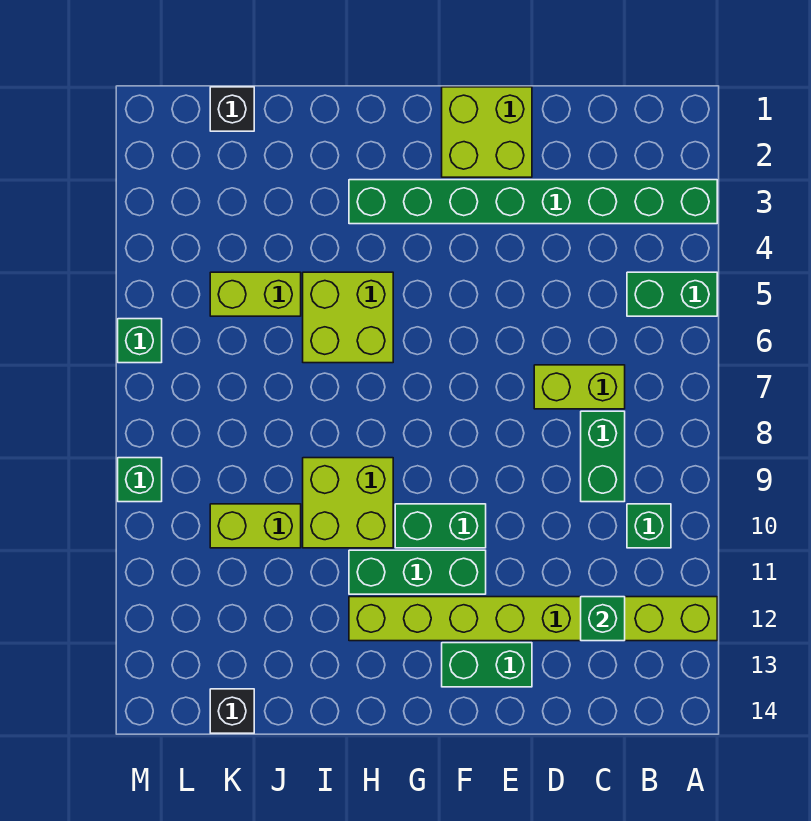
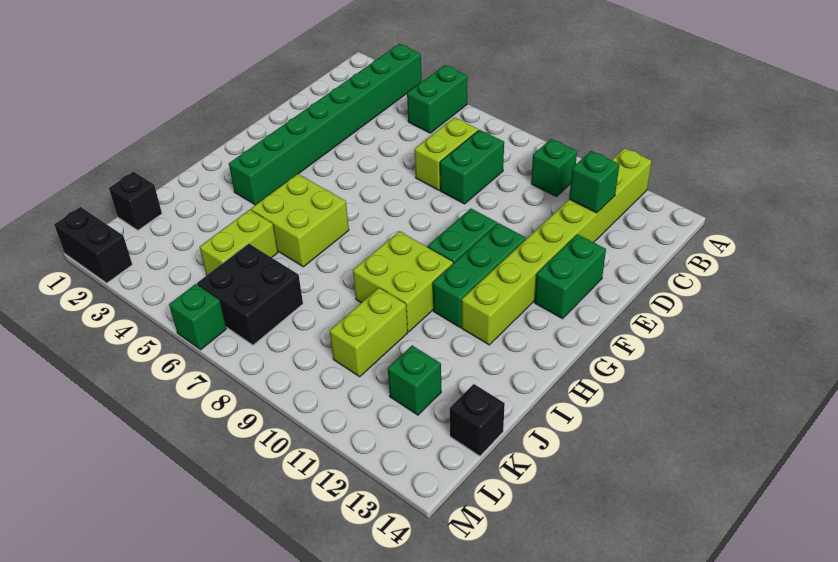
green brick C8:C9 level 1 -> green brick C8:D8 level 1
lime brick E1:F2 level 1 -> none
none -> black brick K6:L7 level 1
none -> black brick M1:M2 level 1
green brick M9 level 1 -> green brick K12 level 1

